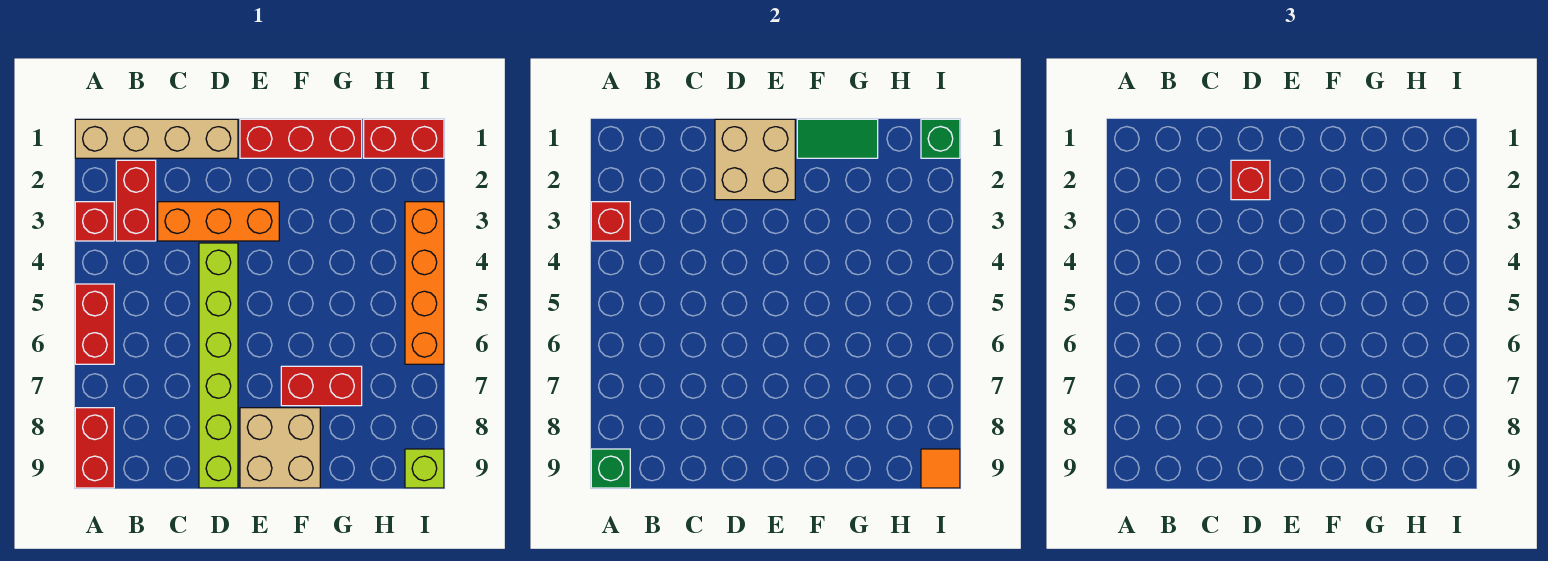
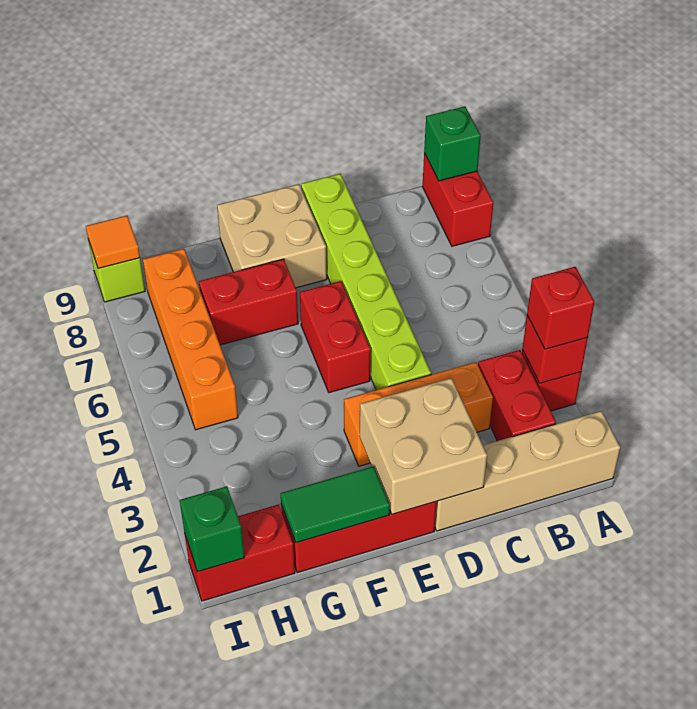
red brick A5:A6 level 1 -> red brick E5:E6 level 1
red brick D2 level 3 -> red brick A3 level 3
orange brick I3:I6 level 1 -> orange brick H5:H8 level 1

